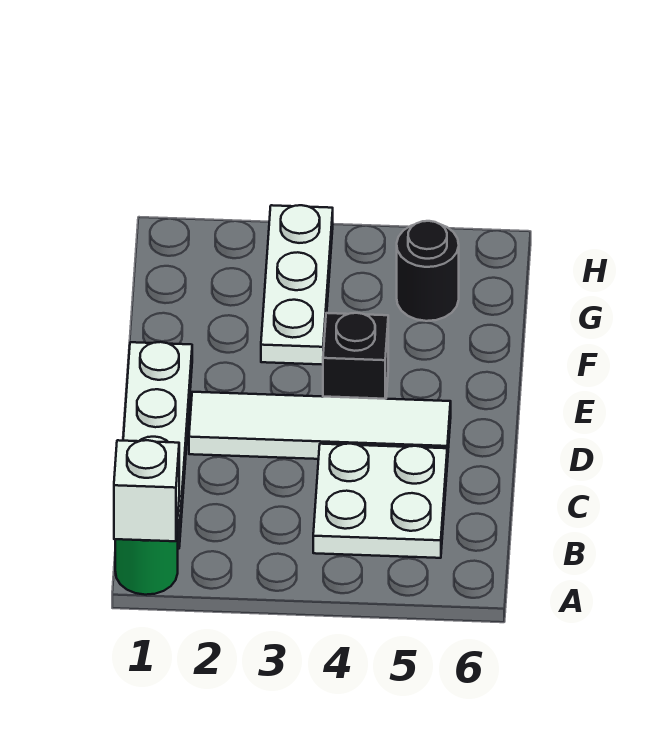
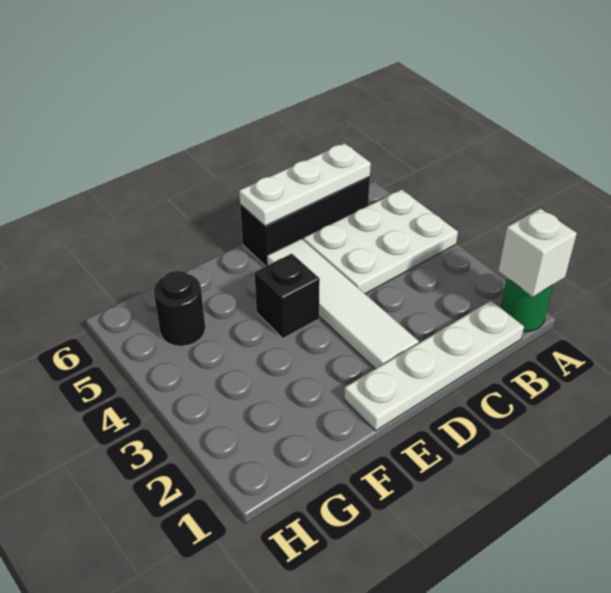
white plate B4:C5 level 1 -> white plate A4:C5 level 1
none -> black brick B6:D6 level 1
white plate F3:H3 level 1 -> white plate B6:D6 level 2

